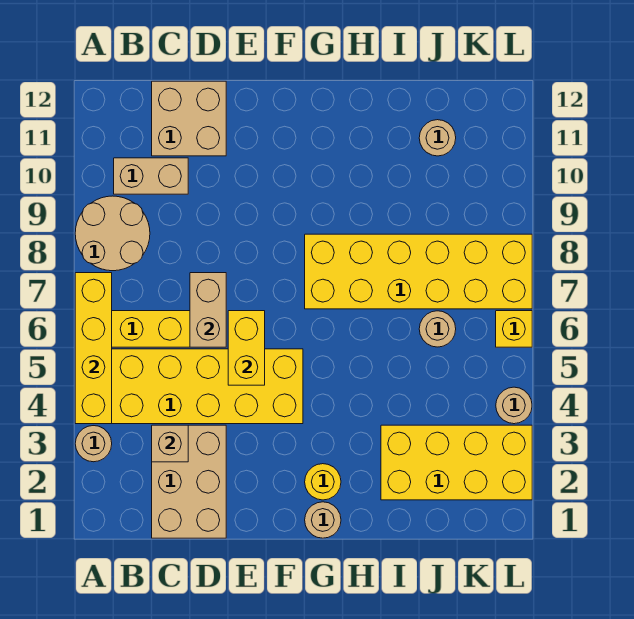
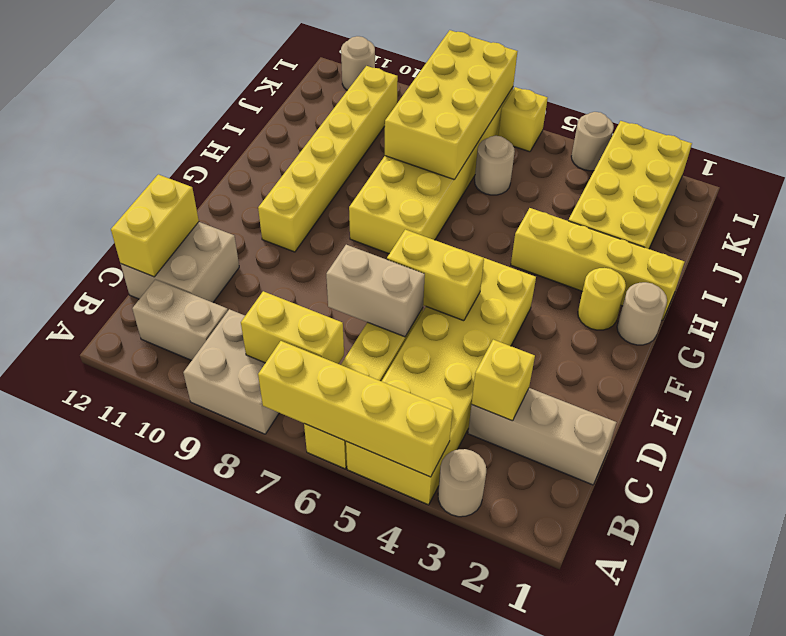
tan round brick A8:B9 level 1 -> tan brick A8:B9 level 1
none -> yellow brick B7:B8 level 2
tan brick B10:C10 level 1 -> tan brick B10:B11 level 1
tan brick C1:D3 level 1 -> tan brick C1:C3 level 1
tan brick C3 level 2 -> yellow brick C3 level 2
none -> yellow brick C12:D12 level 2
none -> yellow brick F10:K10 level 1
none -> yellow brick H1:H4 level 1
none -> yellow brick I7:L8 level 2
tan round brick J11 level 1 -> tan round brick L11 level 1

